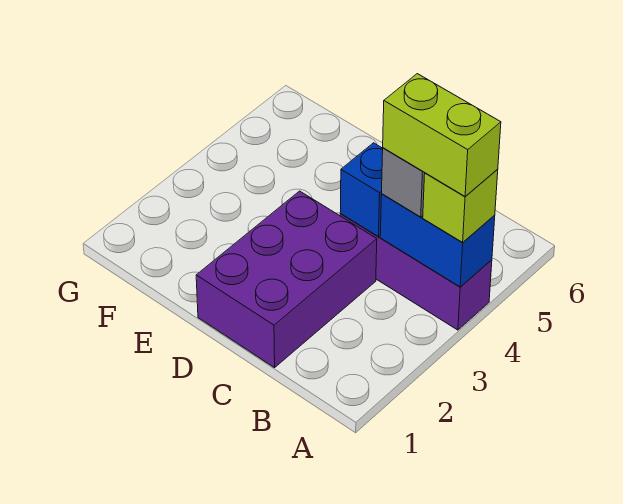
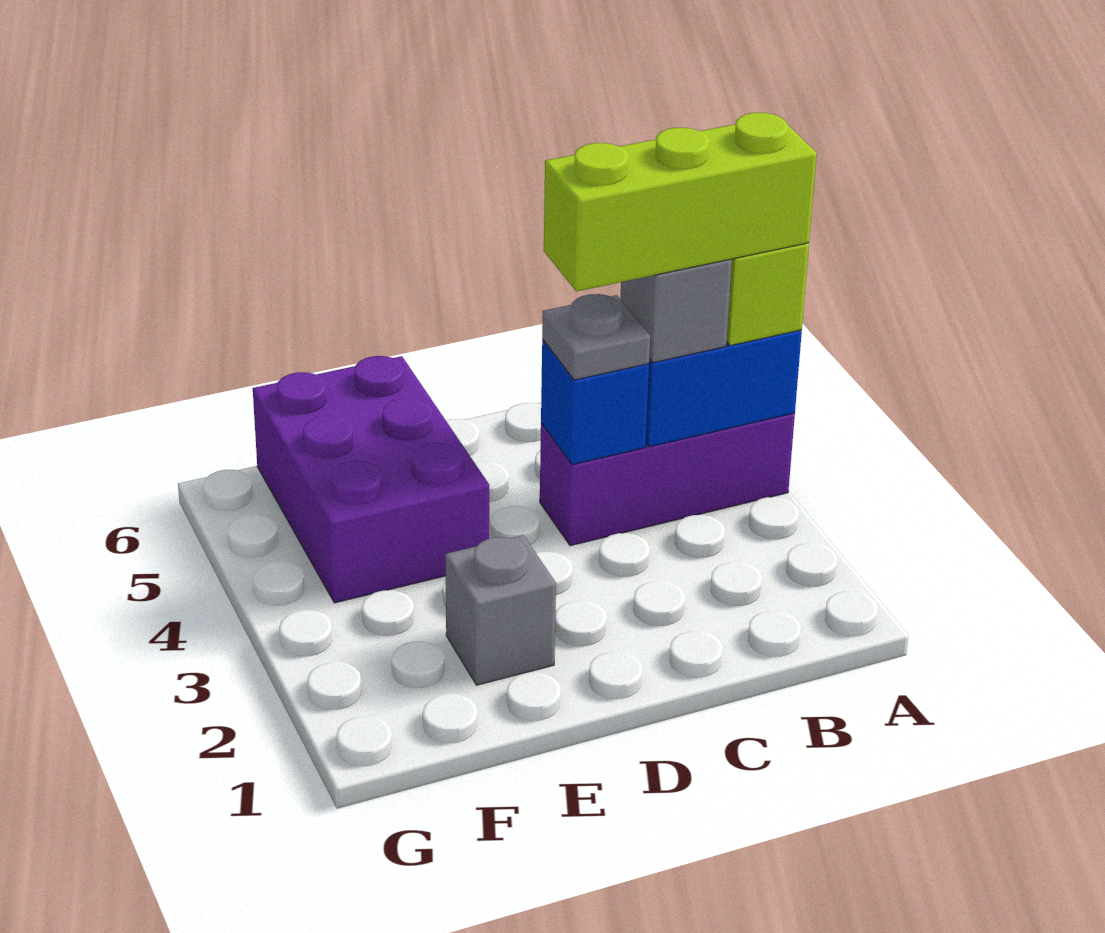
lime brick A4:B4 level 4 -> lime brick A4:C4 level 4
purple brick C1:D3 level 1 -> purple brick E4:F6 level 1
none -> grey plate C4 level 3
none -> grey brick E2 level 1

